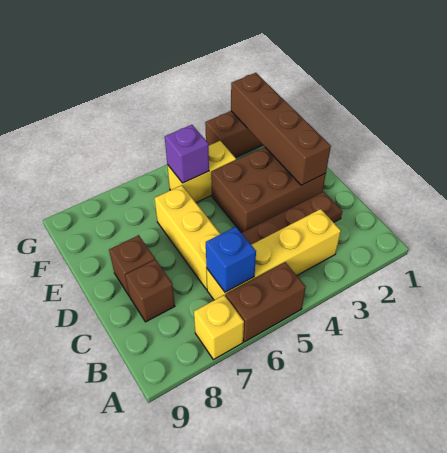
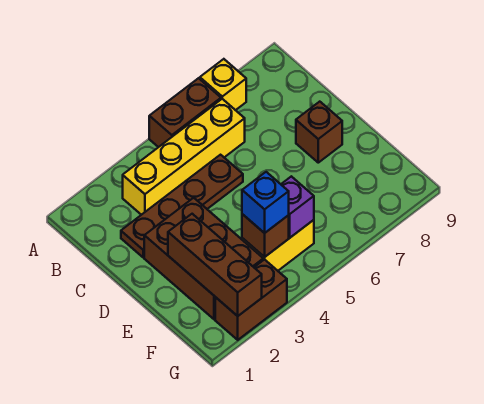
blue brick B6 level 2 -> blue brick F4 level 3
yellow brick C6:E6 level 1 -> none
brown brick C8 level 1 -> brown brick F4 level 2
brown brick D2:E4 level 1 -> brown brick D2:F3 level 1
brown brick D2:G2 level 2 -> brown brick E2:G2 level 2

